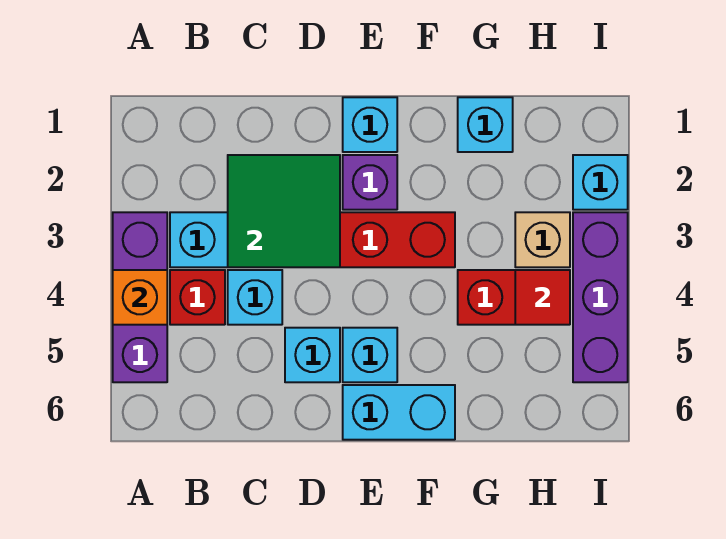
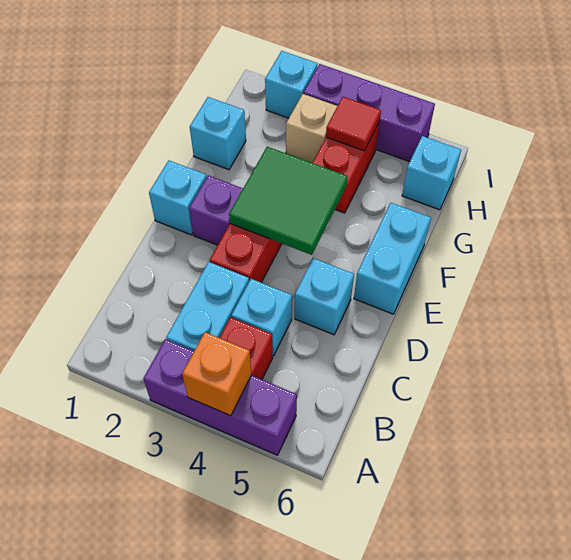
green tile C2:D3 level 2 -> green tile E3:F4 level 2
cyan brick E5 level 1 -> cyan brick H6 level 1

